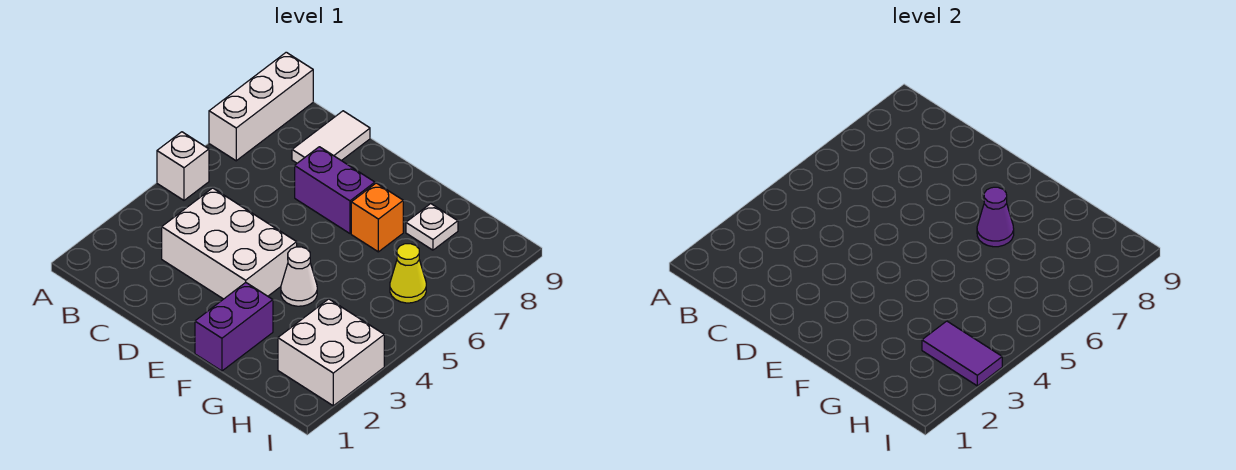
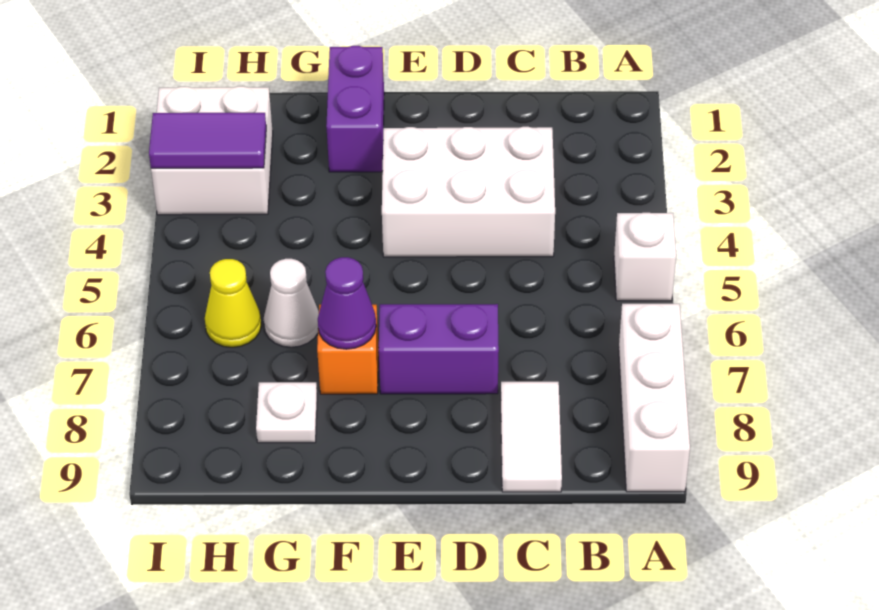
white cone F4 level 1 -> white cone G6 level 1

